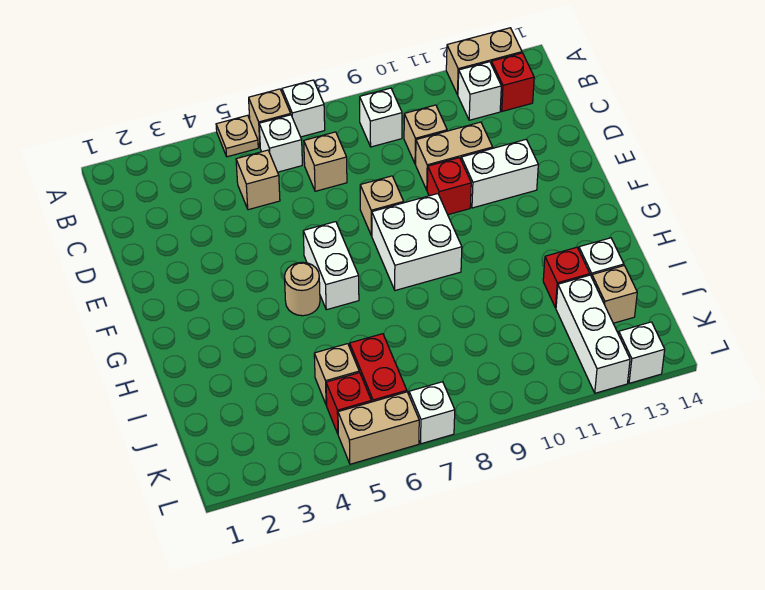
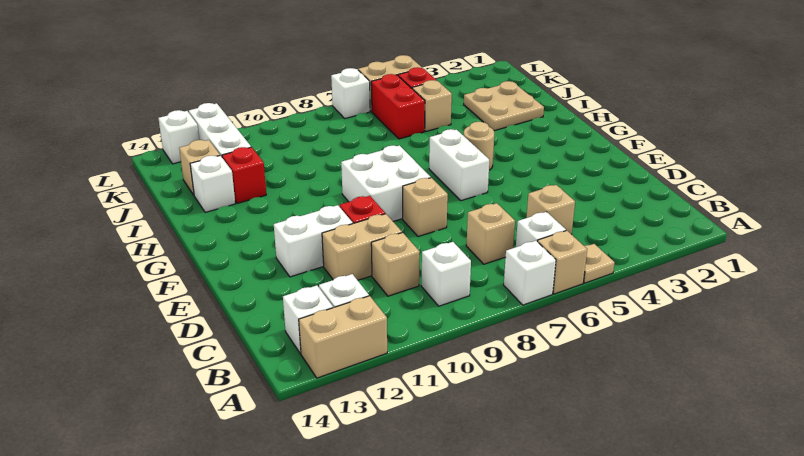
red brick B13 level 1 -> white brick B13 level 1
none -> tan plate I2:J3 level 1

